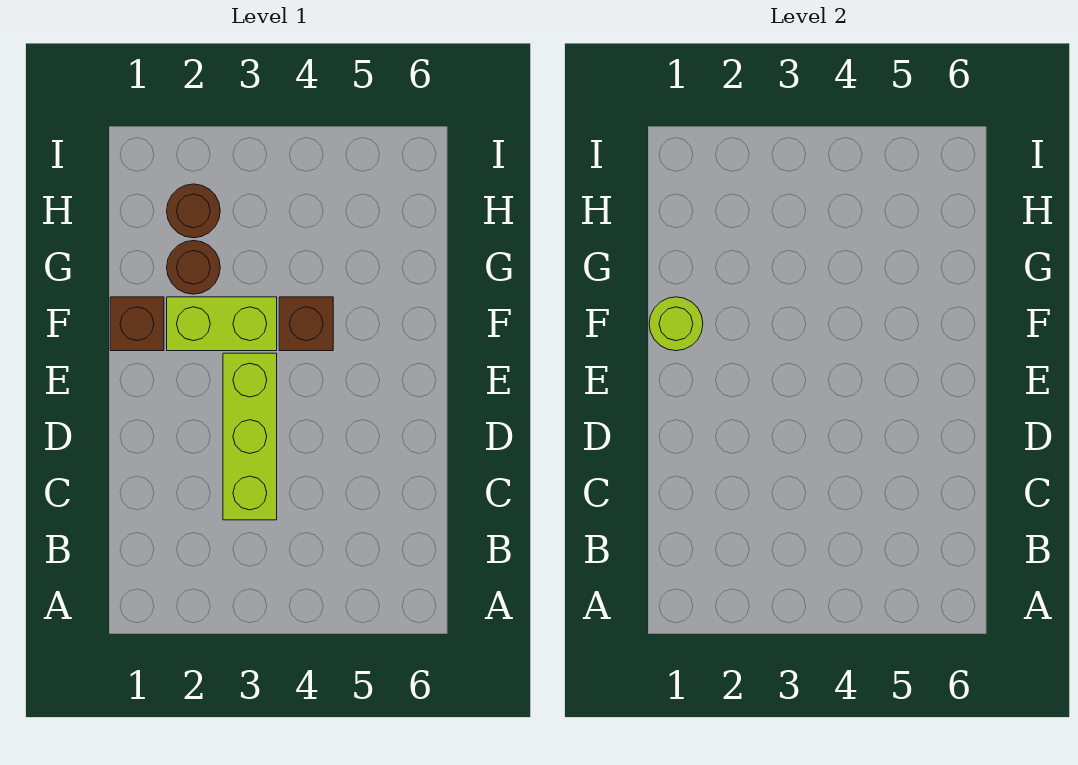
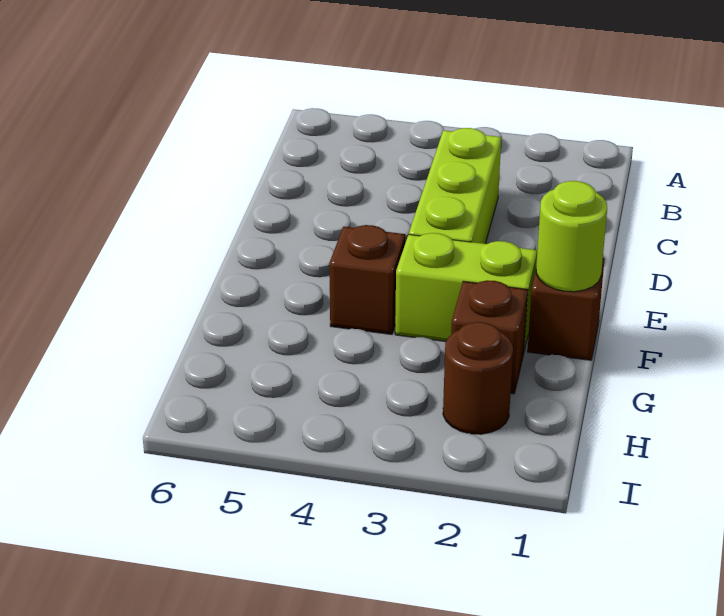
brown round brick G2 level 1 -> brown brick G2 level 1

